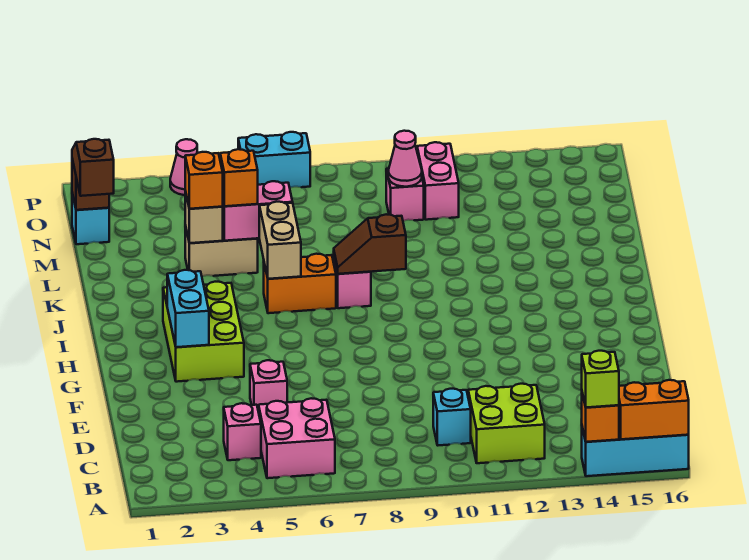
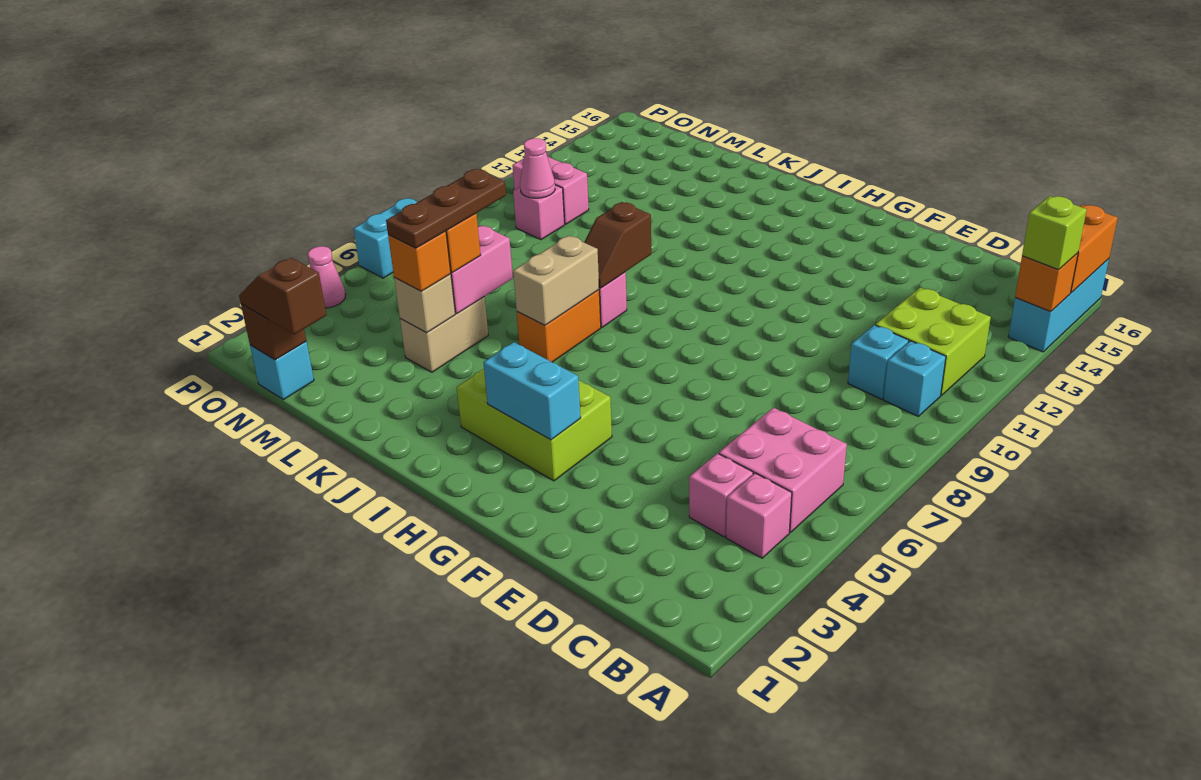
none -> cyan brick B10 level 1
pink brick E5 level 1 -> pink brick B4 level 1
tan brick J6:K6 level 2 -> tan brick J6:J7 level 2
none -> brown plate L4:L6 level 4

